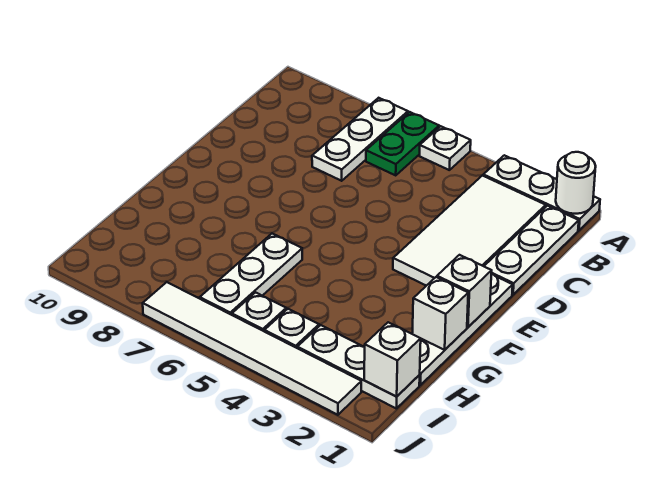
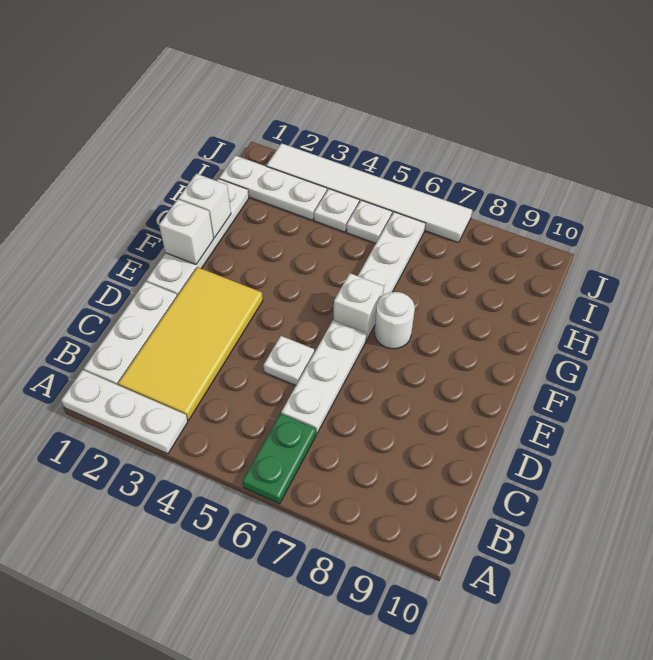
white round brick A1 level 2 -> white round brick F7 level 1
white plate A5 level 1 -> white plate D5 level 1
white plate A7:C7 level 1 -> white plate C6:E6 level 1
white tile B2:E3 level 1 -> yellow tile B2:E3 level 1
white brick I1 level 2 -> white brick F6 level 1

